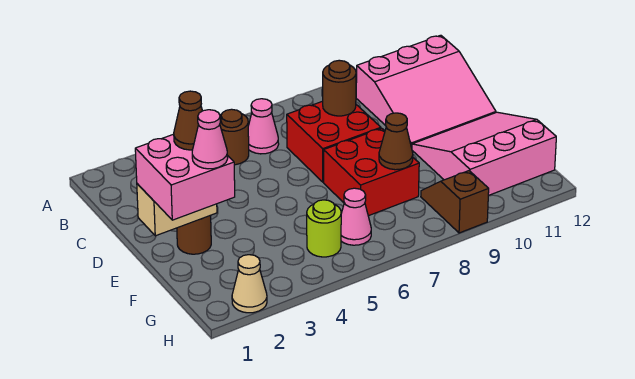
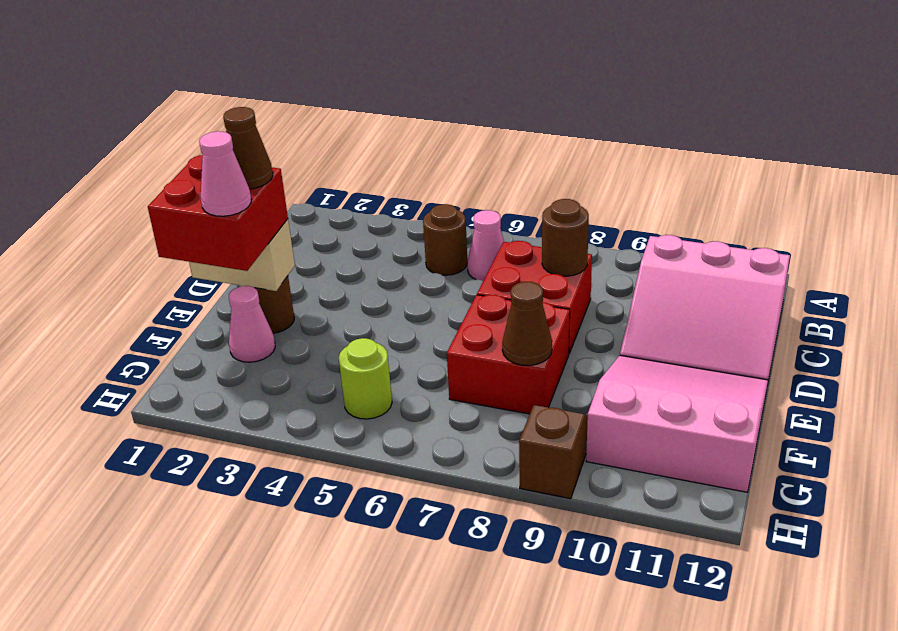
pink brick E1:F2 level 3 -> red brick E1:F2 level 3
pink cone G6 level 1 -> pink cone F2 level 1
tan cone H2 level 1 -> none

